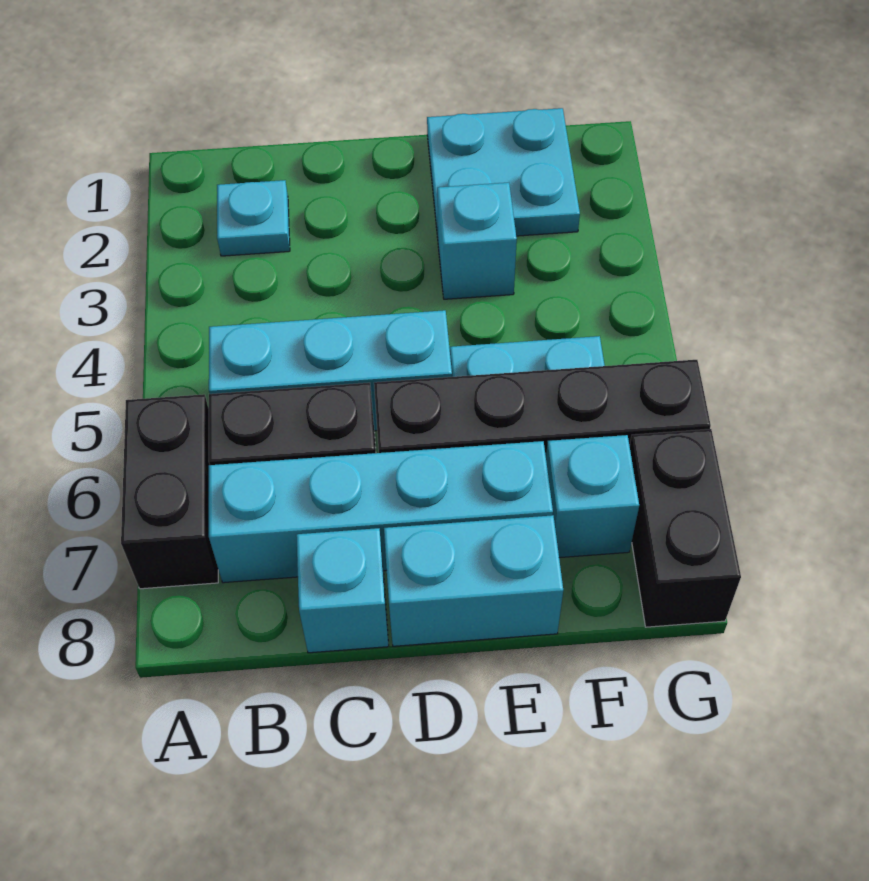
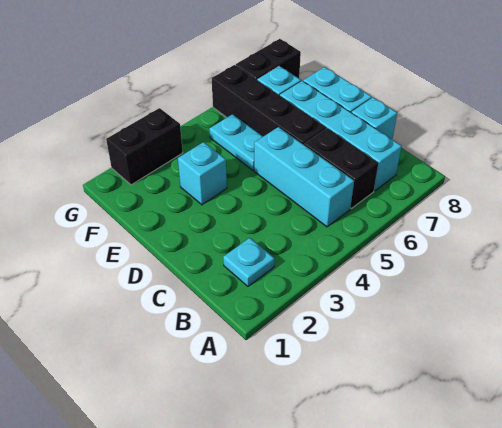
black brick A6:A7 level 1 -> black brick G2:G3 level 1
cyan plate E1:F2 level 1 -> none

